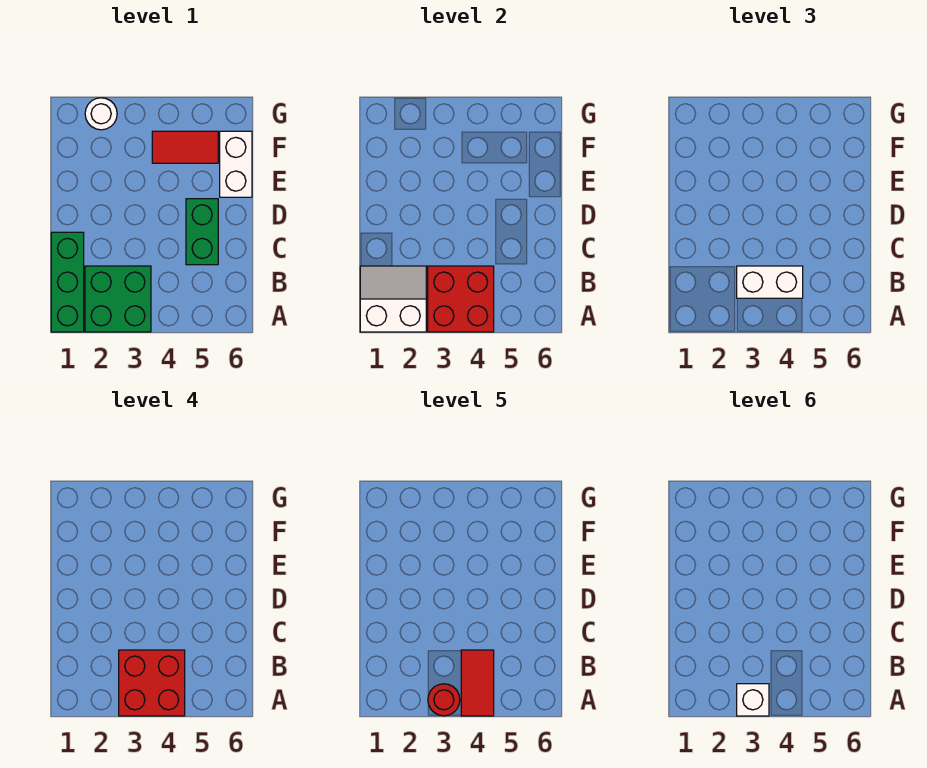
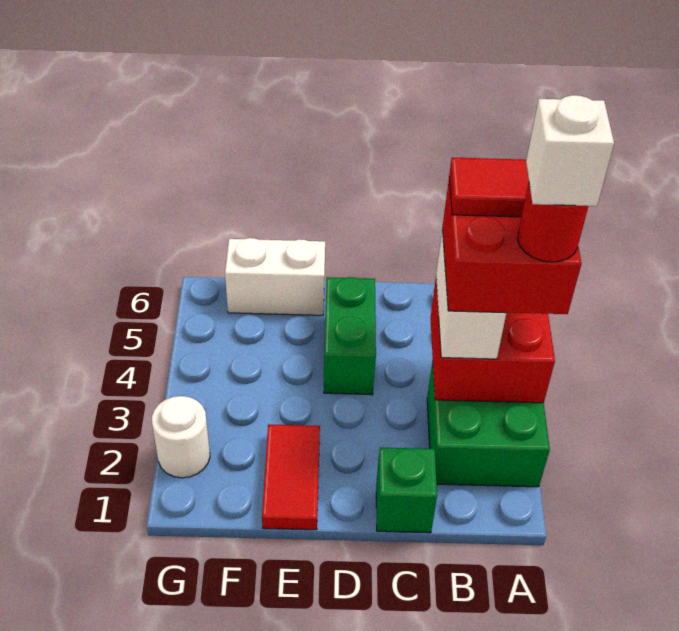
green brick A1:C1 level 1 -> green brick C1 level 1
white slope A1:B2 level 2 top A -> none
green brick C5:D5 level 1 -> green brick D4:D5 level 1
red tile F4:F5 level 1 -> red tile E1:E2 level 1

